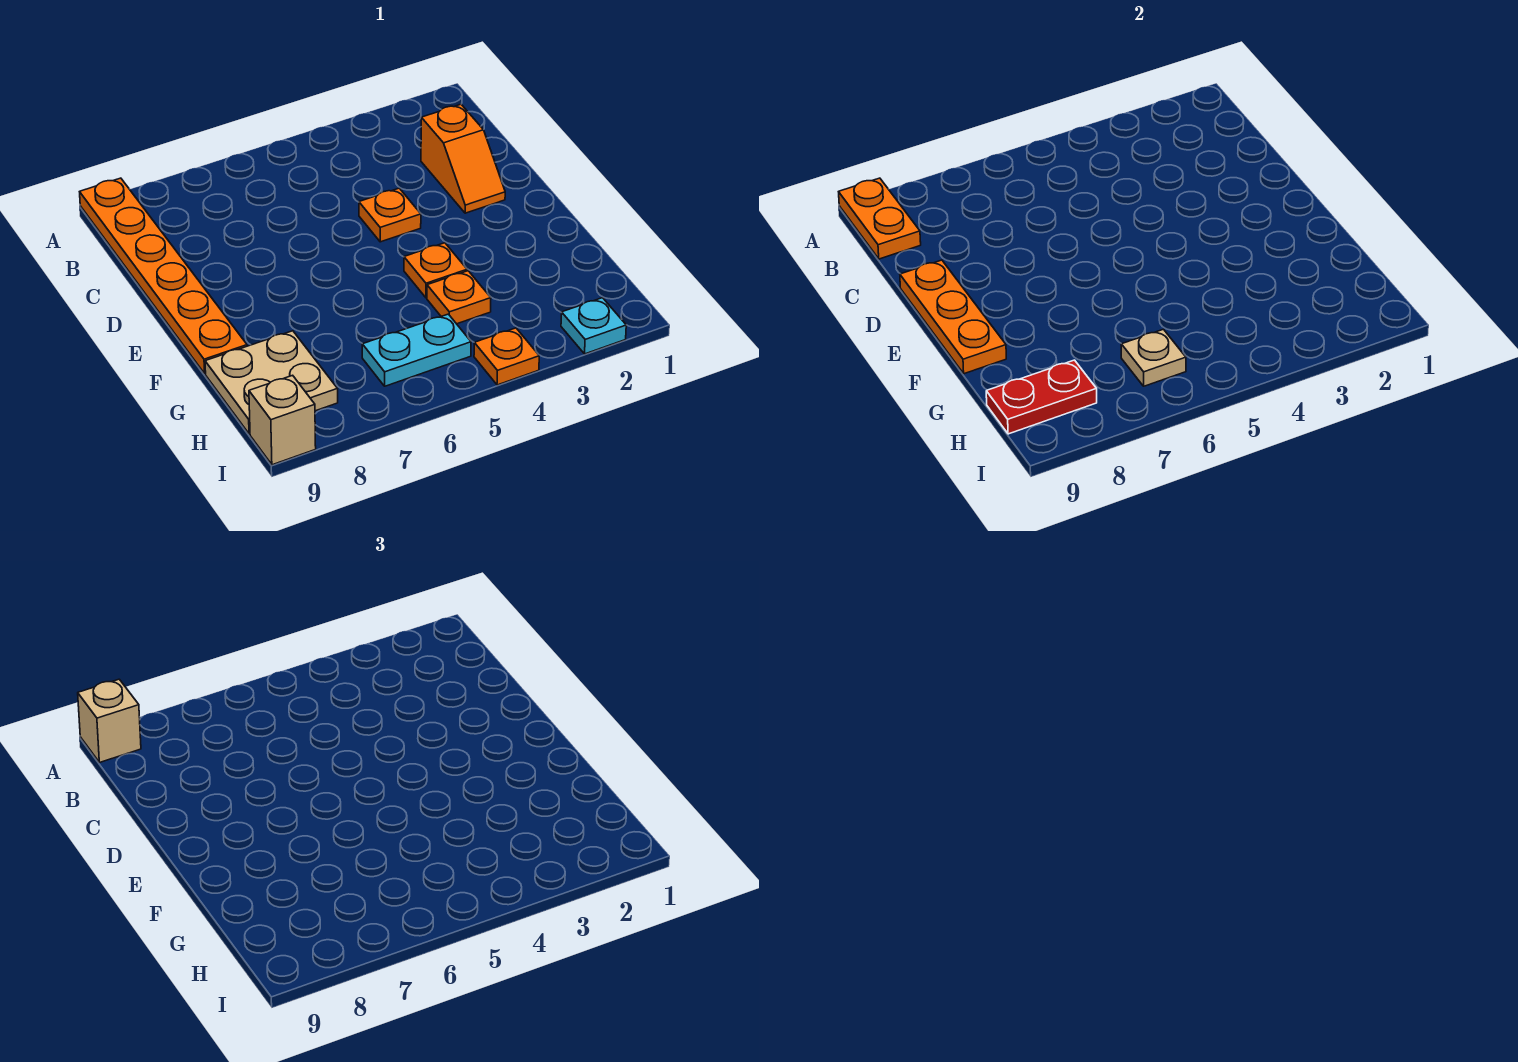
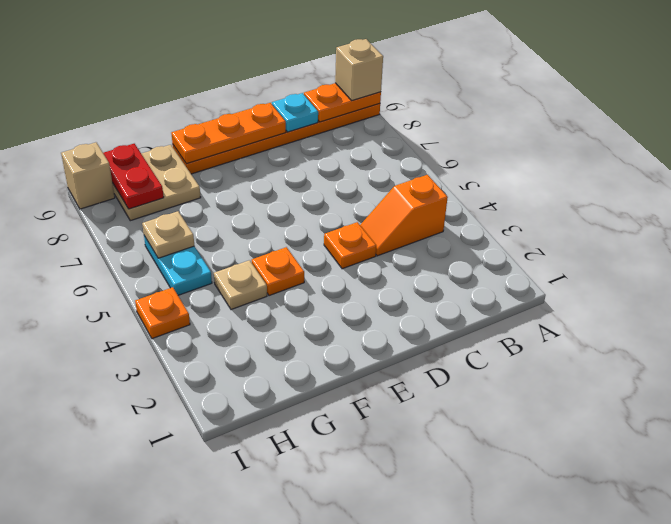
orange slope C2:D2 level 1 top C -> orange slope B4:C4 level 1 top B
orange plate G4 level 1 -> tan plate G4 level 1
cyan plate I2 level 1 -> cyan plate C9 level 2

